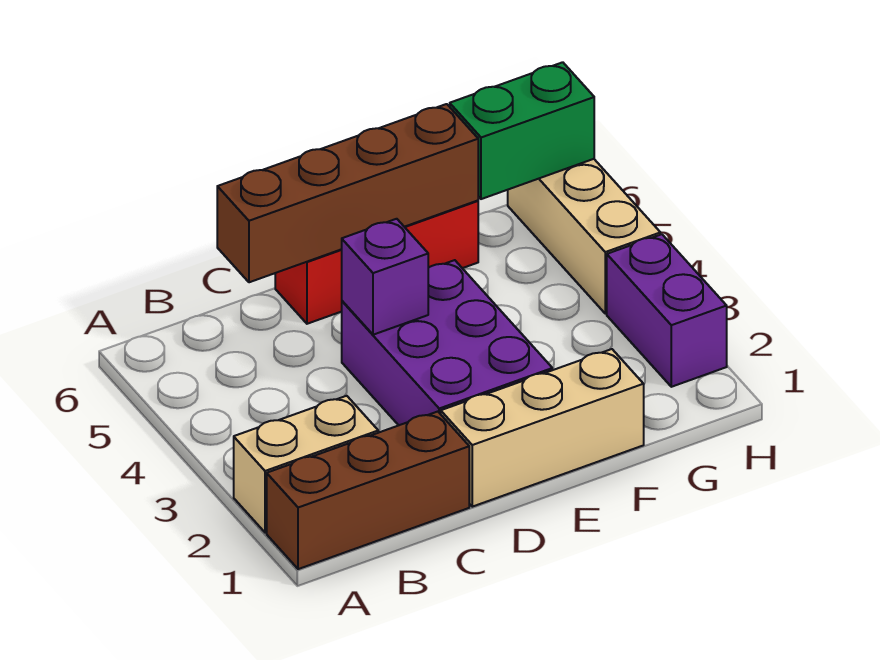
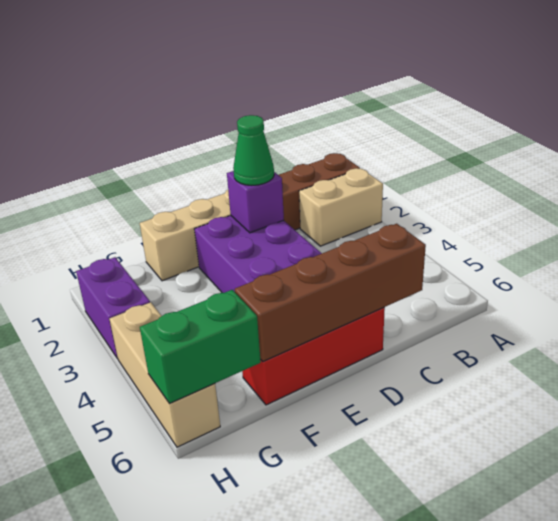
none -> green cone D2 level 3
purple brick D4 level 2 -> purple brick D2 level 2

